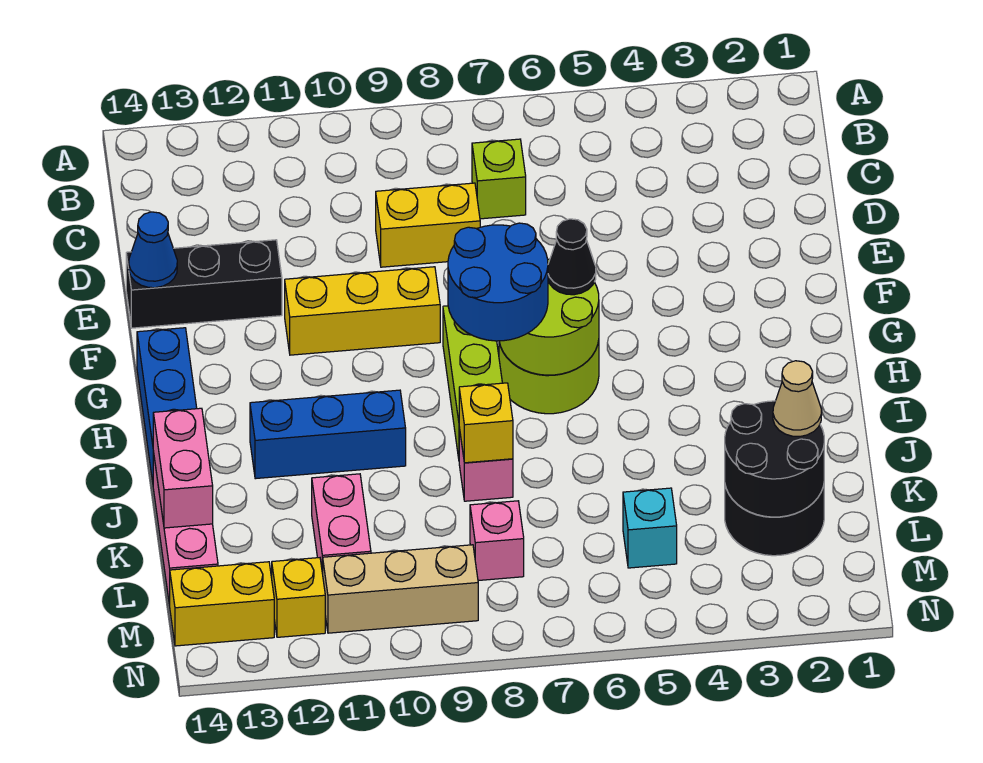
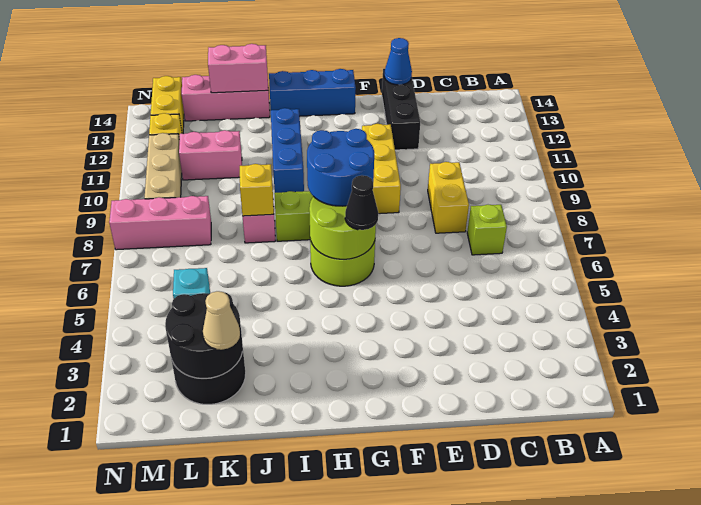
pink brick L8 level 1 -> pink brick L8:N8 level 1

